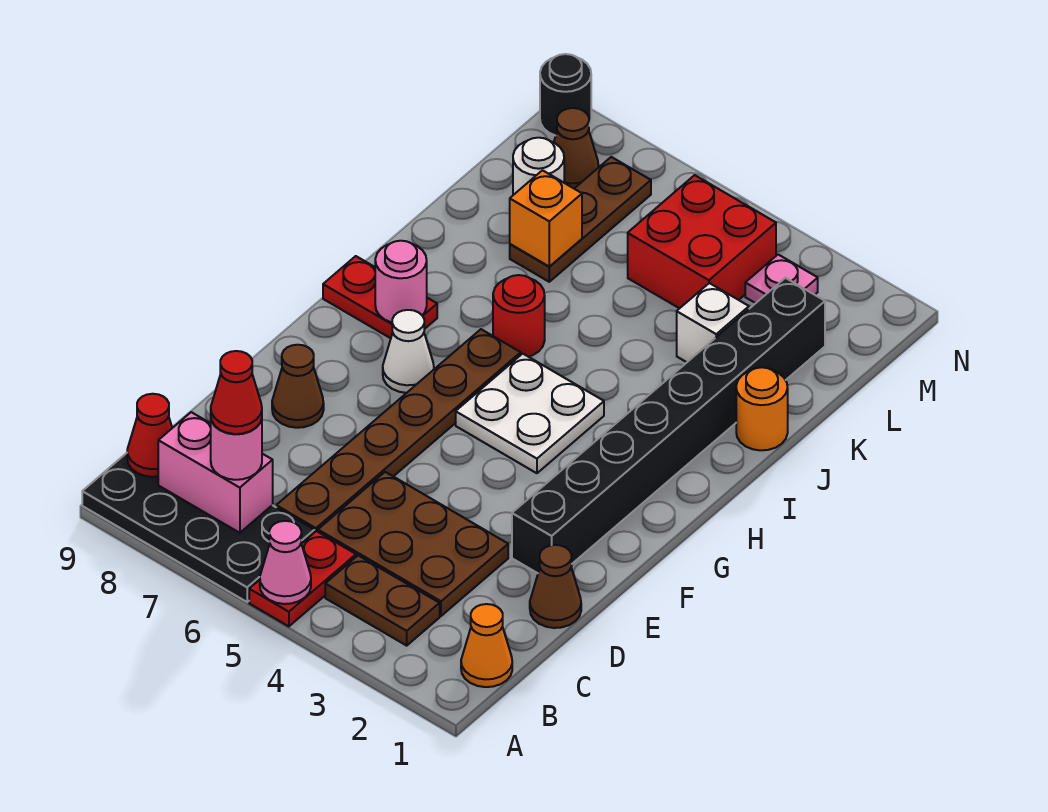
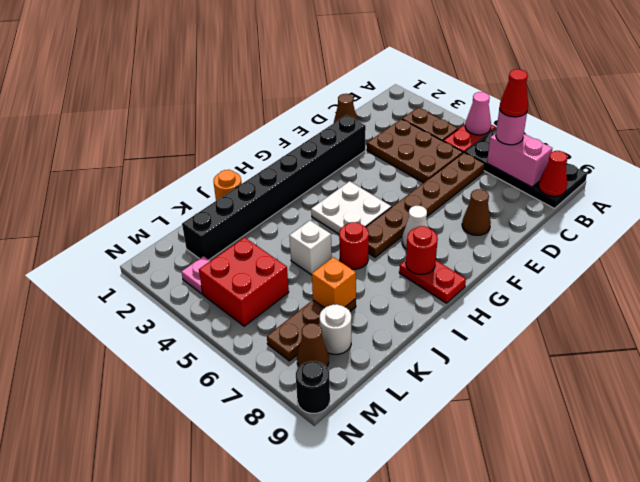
orange cone B1 level 1 -> none
pink round brick H8 level 2 -> red round brick H8 level 2
white brick K3 level 1 -> white brick J5 level 1

